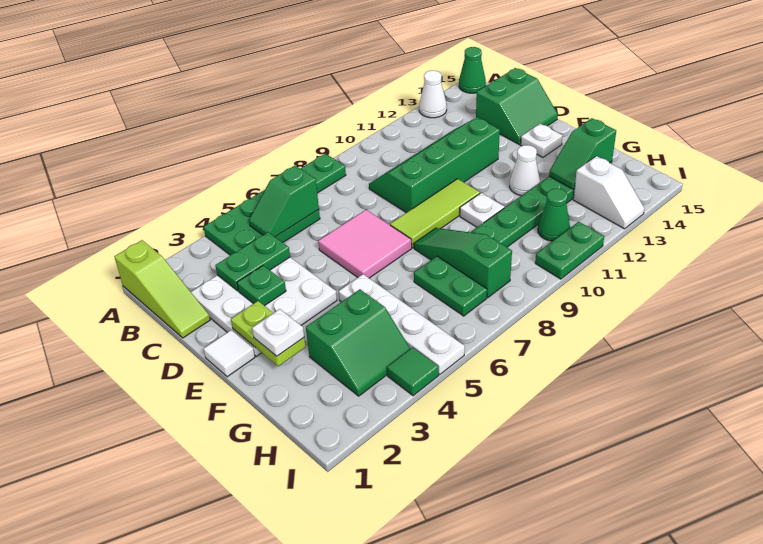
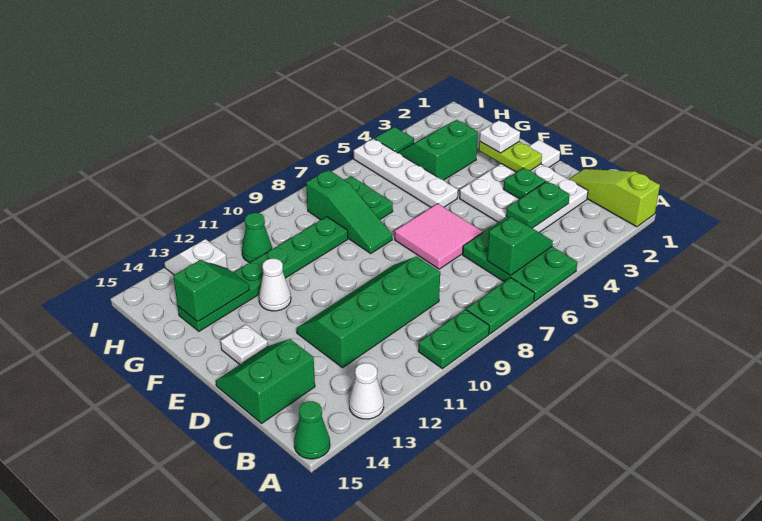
green plate A4:B6 level 1 -> green plate A5:C6 level 1
green slope C9:D12 level 1 top D -> green slope C9:D12 level 1 top C
lime tile E8:E10 level 1 -> none
white plate F10 level 1 -> none
green plate I10:I11 level 1 -> green plate A9:A10 level 1

